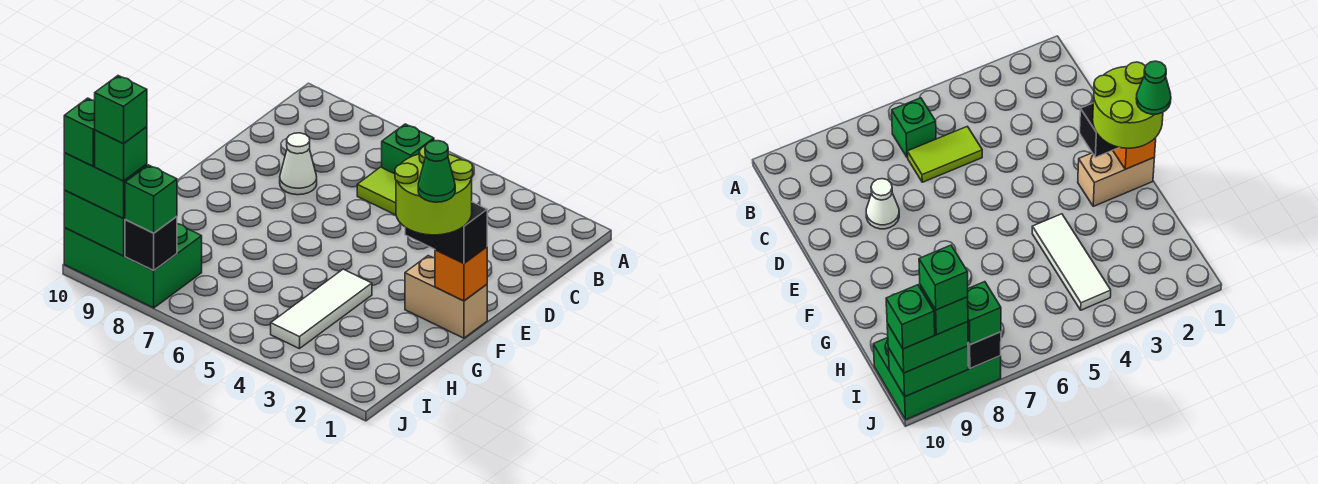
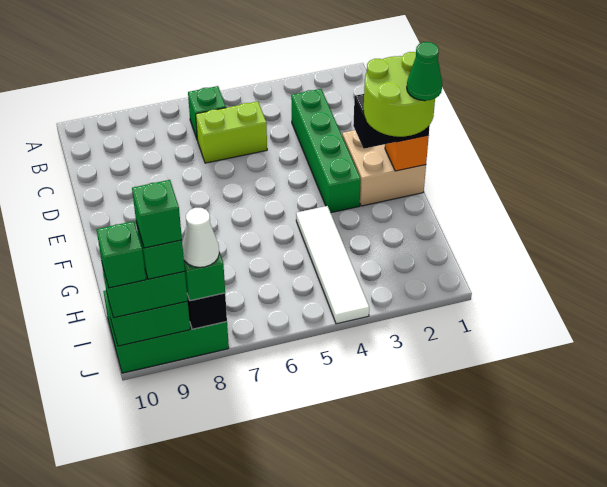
none -> green brick C3:F3 level 1
lime tile C5:C6 level 1 -> lime brick C5:C6 level 1
white cone D8 level 1 -> white cone J8 level 4
tan brick F1:F2 level 1 -> tan brick E1:F2 level 1
white tile G4:I4 level 1 -> white tile G4:J4 level 1

